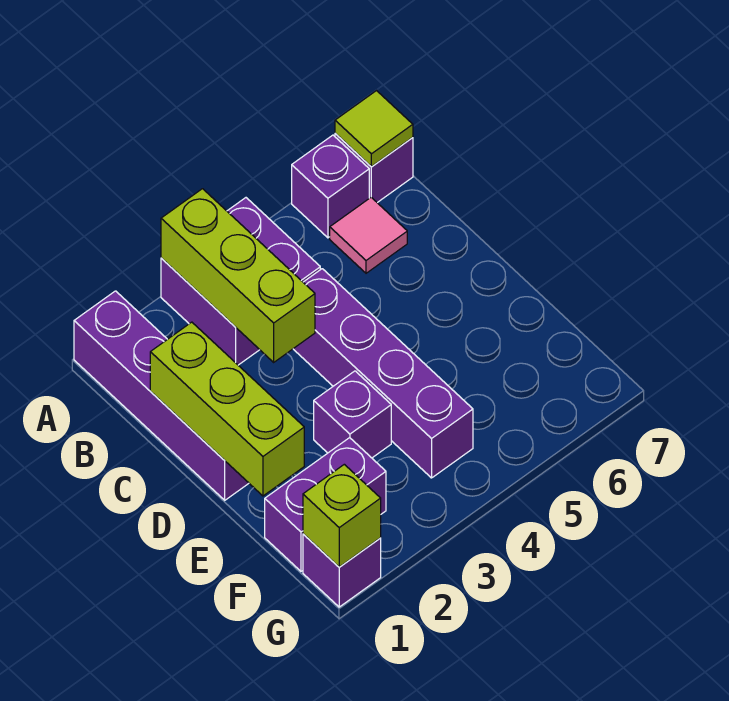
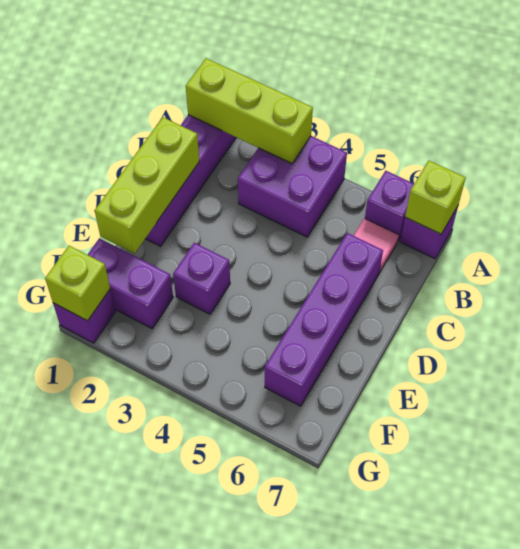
lime brick A3:C3 level 2 -> lime brick A1:A3 level 2
lime tile A7 level 2 -> lime brick A7 level 2
purple brick C4:F4 level 1 -> purple brick C6:F6 level 1

